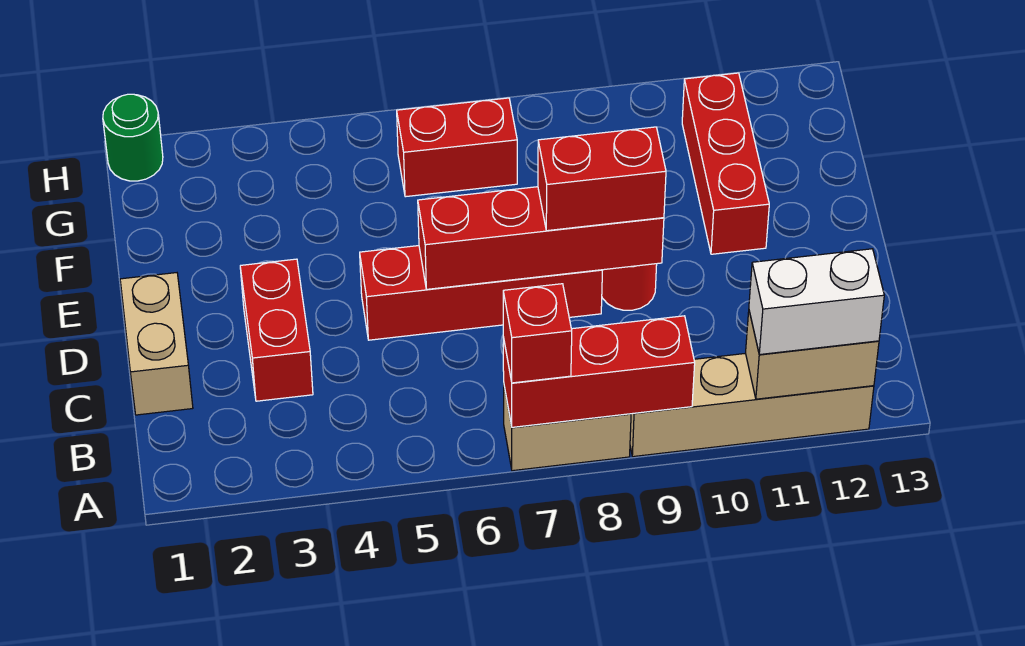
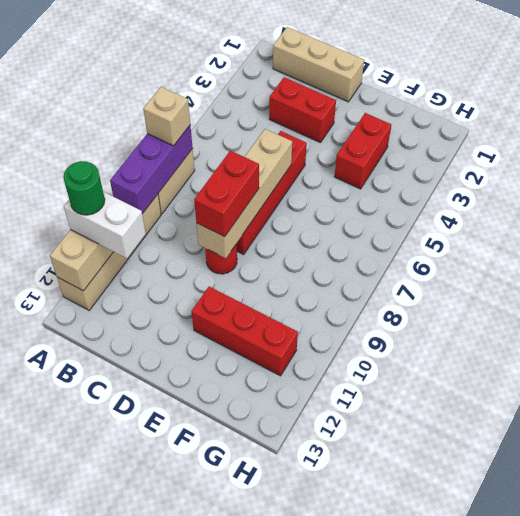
red brick A7:A9 level 2 -> purple brick A7:A9 level 2
red brick A7 level 3 -> tan brick A7 level 3
white brick A11:A12 level 3 -> white brick A11:B11 level 3
tan brick C1:D1 level 1 -> tan brick B1:D1 level 1
red brick D6:D9 level 2 -> tan brick D6:D9 level 2
red brick G6:G7 level 1 -> red brick F3:F4 level 1
green round brick H1 level 1 -> green round brick A11 level 4

